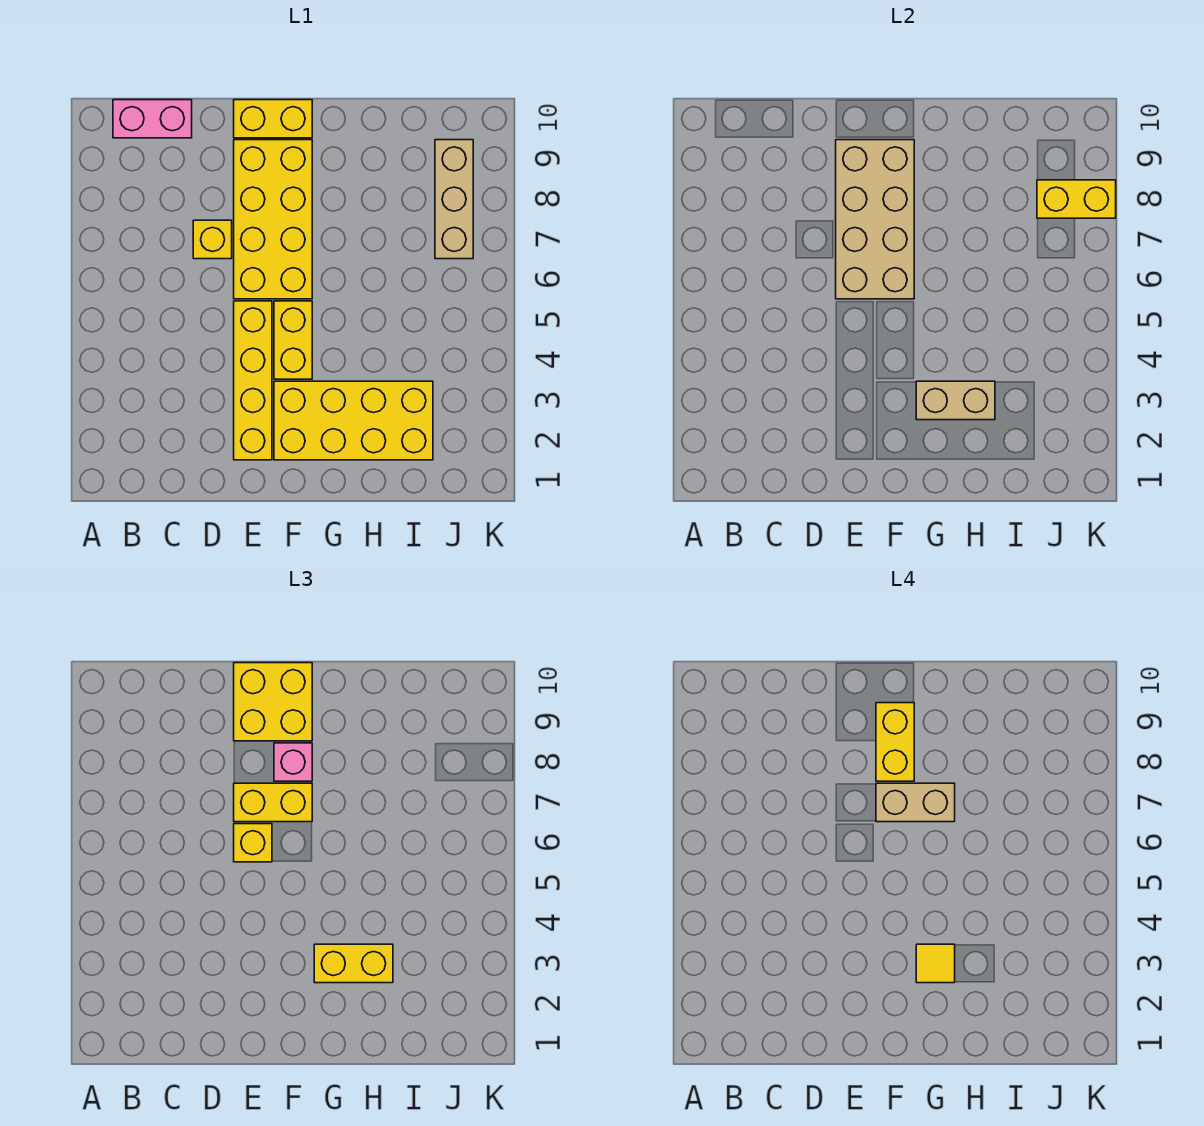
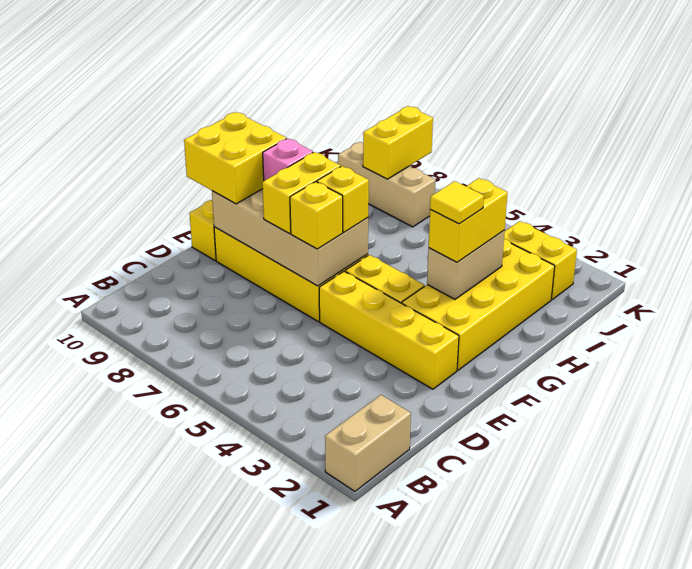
pink brick B10:C10 level 1 -> none
yellow brick D7 level 1 -> yellow brick F6 level 3
tan brick F7:G7 level 4 -> tan brick A1:B1 level 1
yellow brick F8:F9 level 4 -> yellow brick J2:J3 level 1

